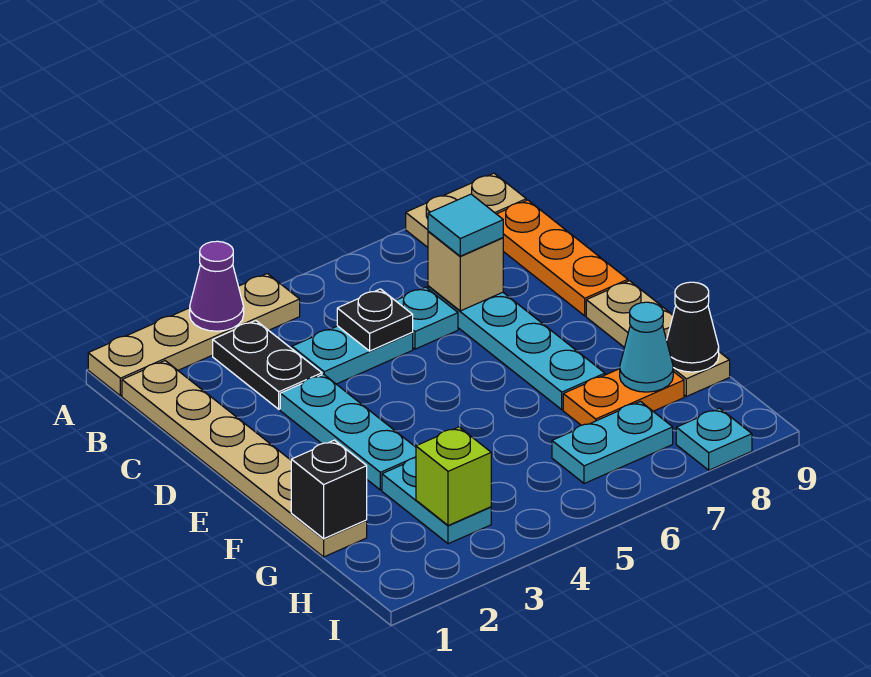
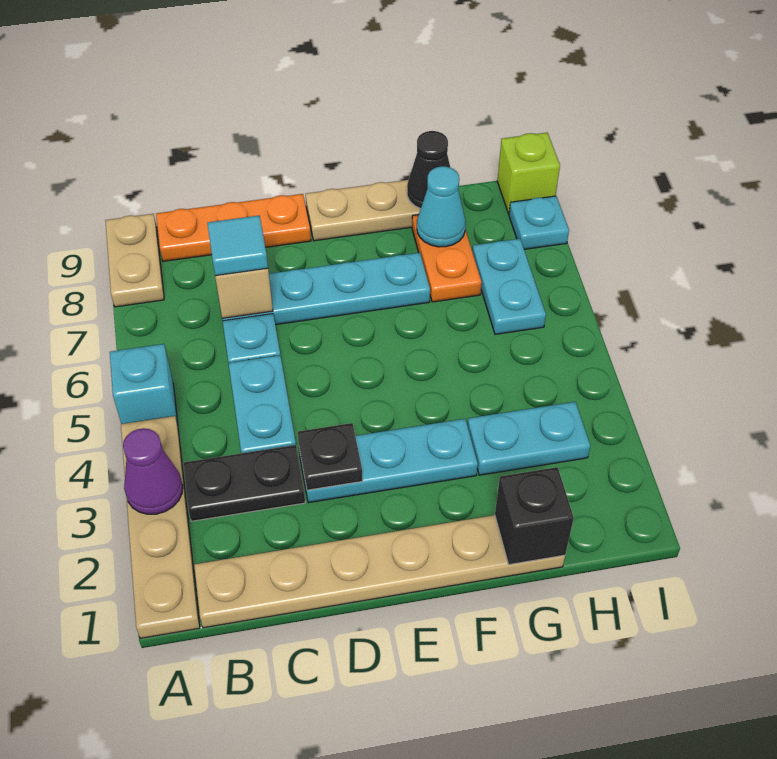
none -> cyan brick A5 level 1
black plate C5 level 2 -> black plate D3 level 2
lime brick H3 level 2 -> lime brick I9 level 1

